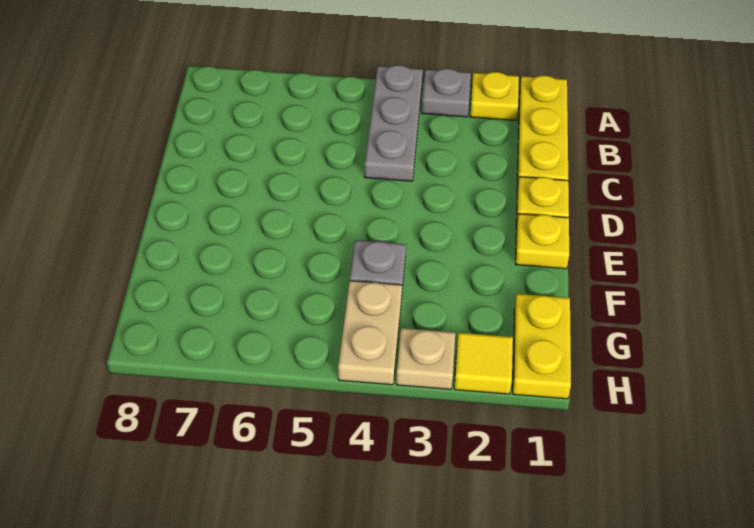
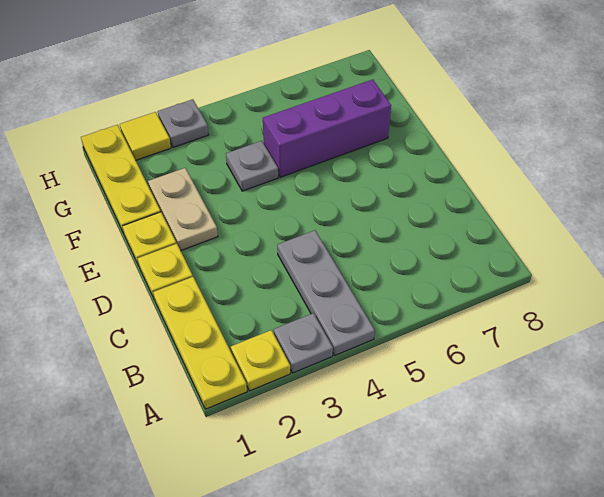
none -> purple brick F5:F7 level 1
yellow plate G1:H1 level 1 -> yellow plate F1:H1 level 1
tan plate G4:H4 level 1 -> tan plate E2:F2 level 1
tan plate H3 level 1 -> grey plate H3 level 1

